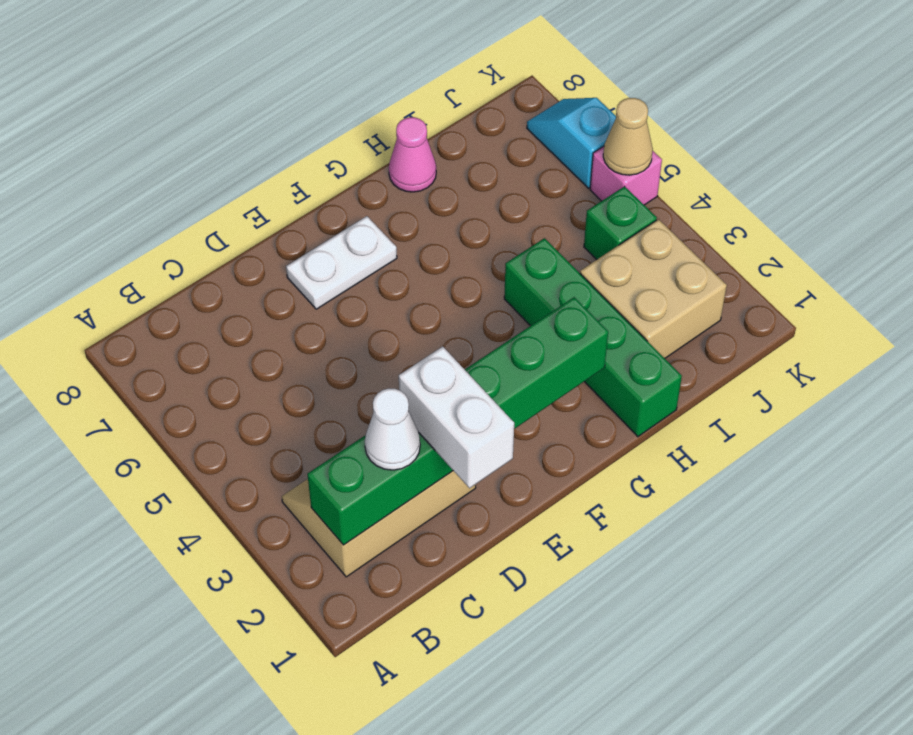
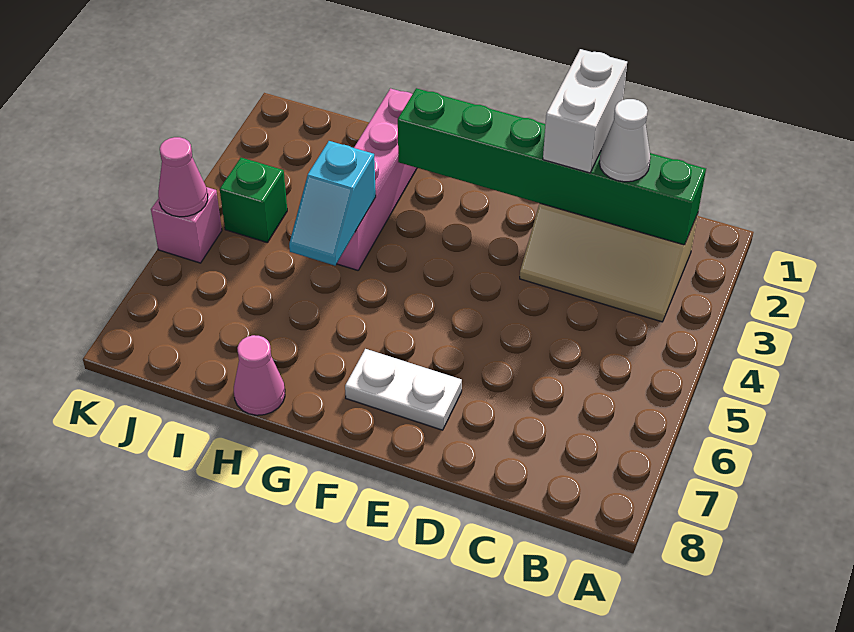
green brick H1:H4 level 1 -> pink brick H1:H4 level 1
tan brick I2:J3 level 1 -> none
tan cone K5 level 2 -> pink cone K5 level 2
cyan slope K6:K7 level 1 top 6 -> cyan slope H4:H5 level 2 top 4

